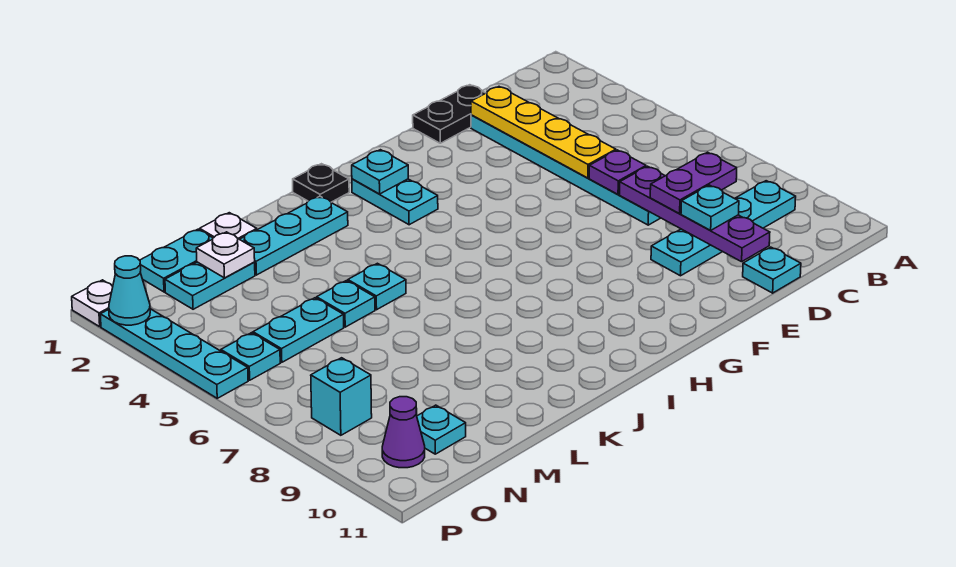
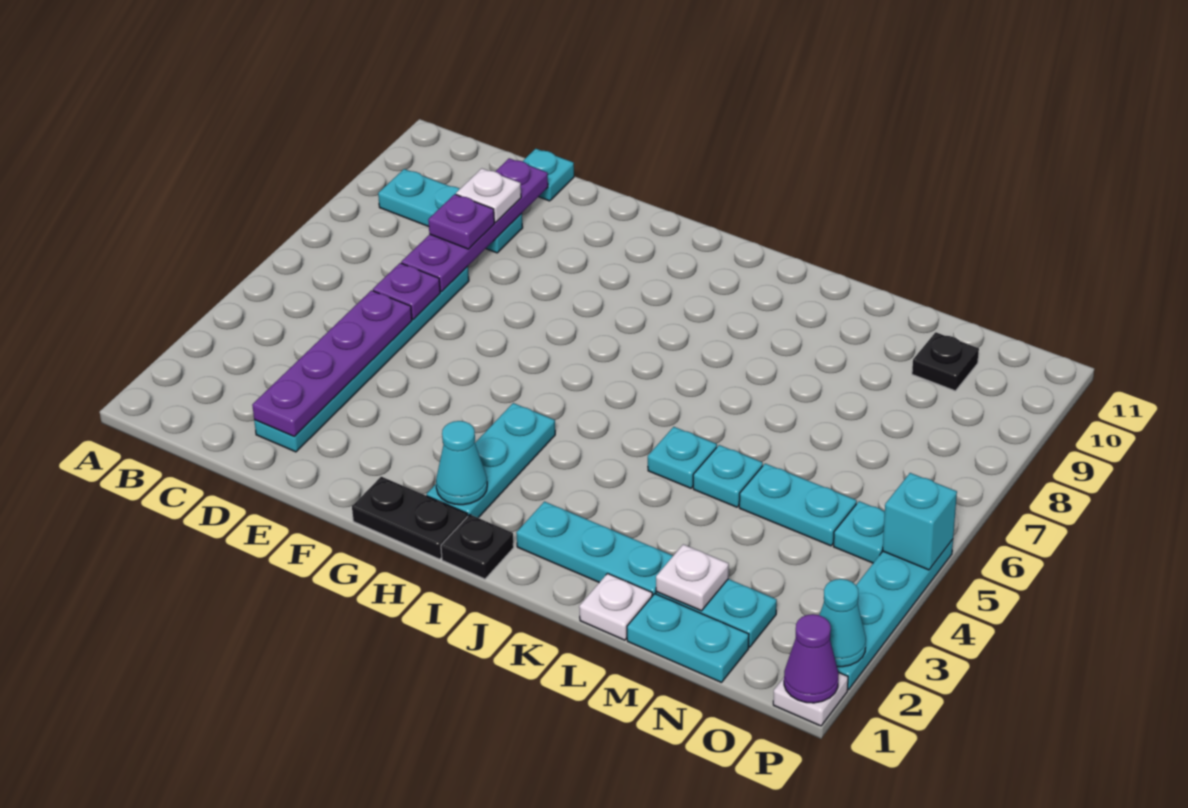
cyan plate B9:E9 level 1 -> cyan plate B9:D9 level 1
purple plate C8:D8 level 3 -> purple plate D8 level 3
black plate D1:E1 level 1 -> black plate G1:H1 level 1
yellow plate D2:D5 level 2 -> purple plate D2:D5 level 2
cyan plate D9 level 3 -> white plate D9 level 3
cyan plate H2:H3 level 1 -> cyan plate H2:H4 level 1
cyan plate H2 level 2 -> cyan cone H2 level 2
cyan plate N10 level 1 -> black plate N10 level 1
cyan brick O8 level 1 -> cyan brick P5 level 2
purple cone O10 level 1 -> purple cone P1 level 2

